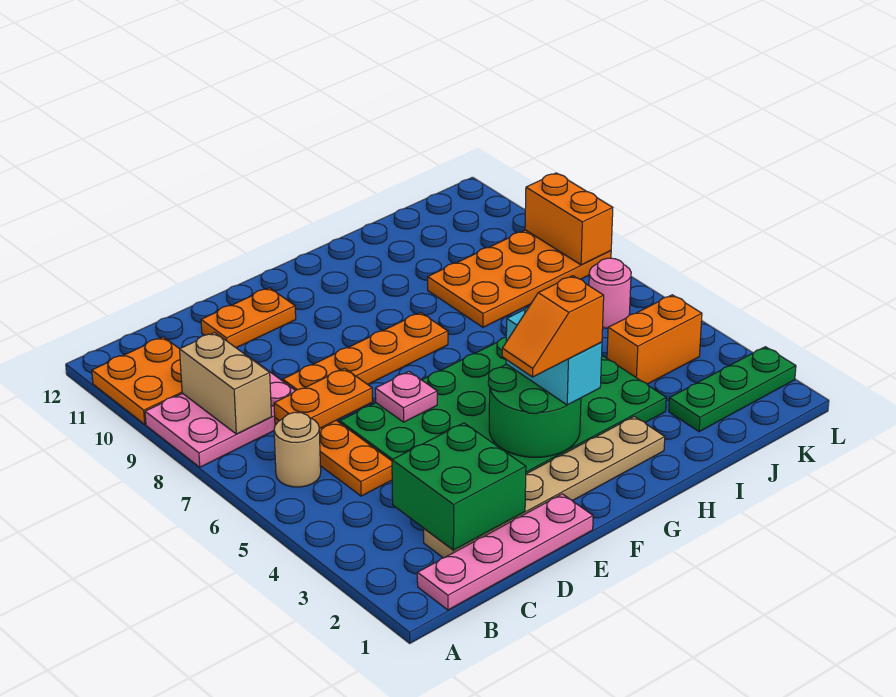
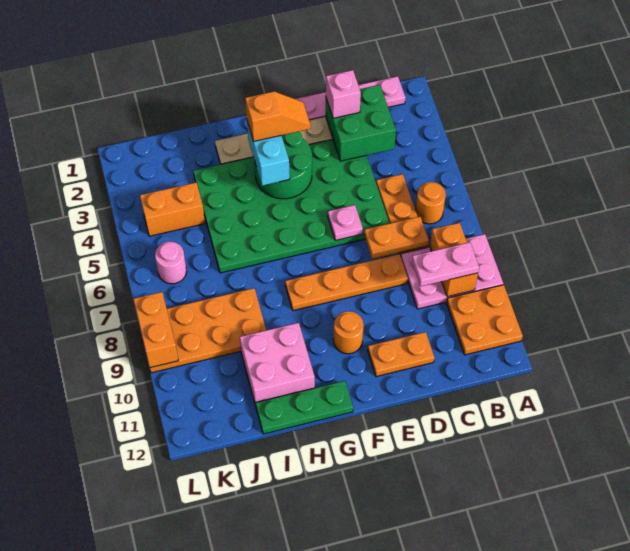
tan round brick B6 level 1 -> orange round brick B6 level 1
tan brick B8:B9 level 2 -> orange brick B8:B9 level 2
none -> pink plate B9:C9 level 3
none -> pink brick D2 level 3
none -> orange round brick F10 level 1
none -> pink brick H10:I11 level 1
green plate J2:L2 level 1 -> green plate G12:I12 level 1

